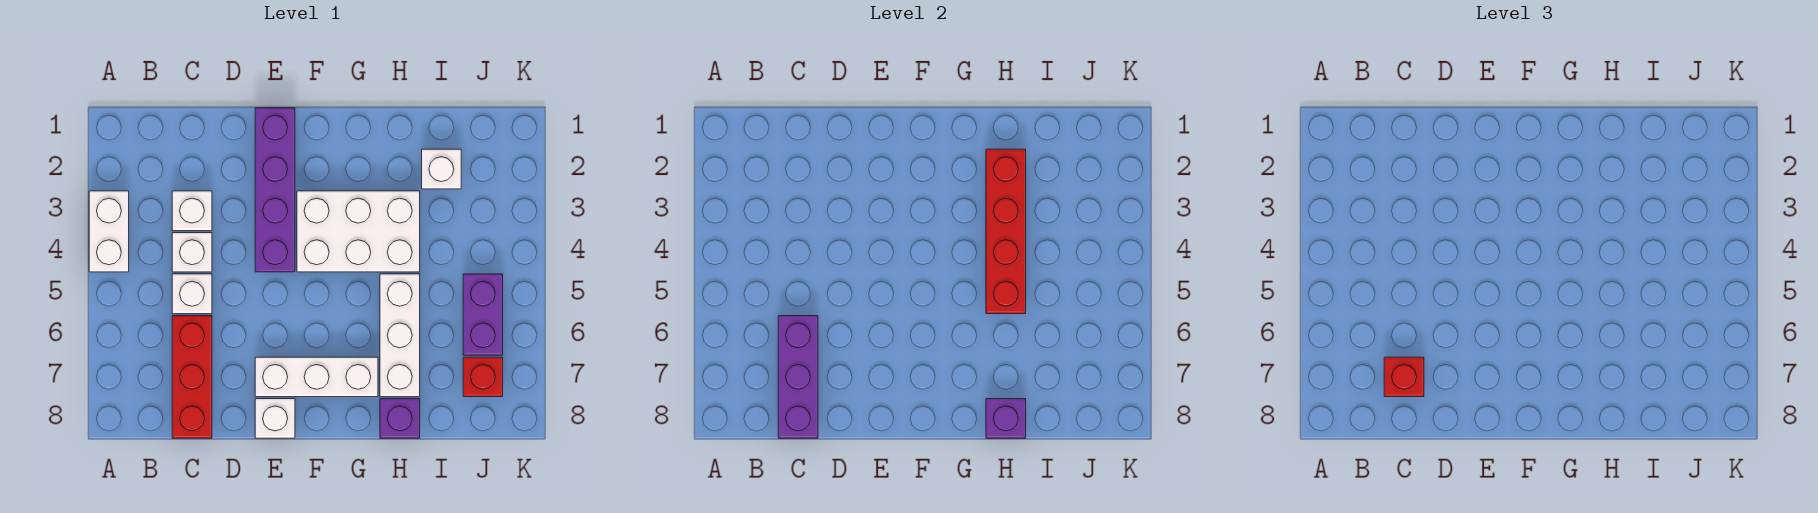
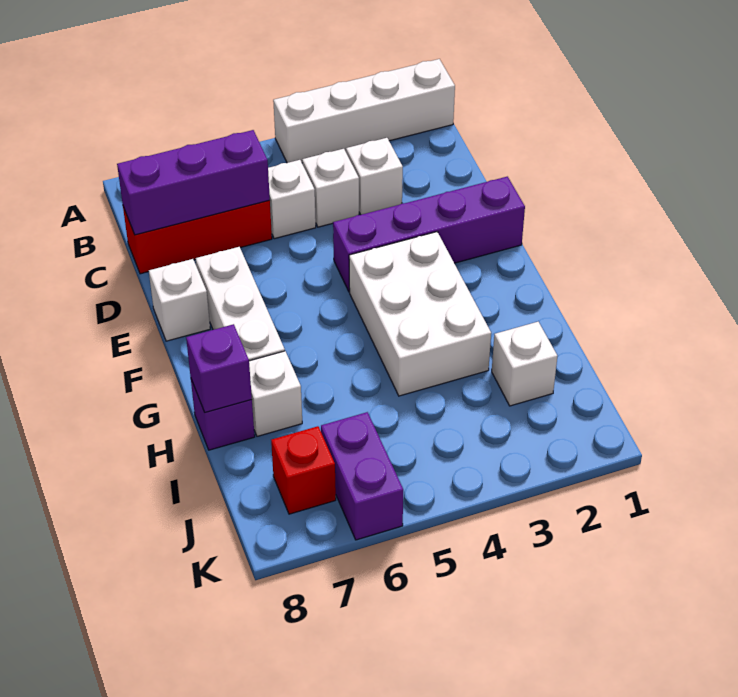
white brick A3:A4 level 1 -> white brick A1:A4 level 1
red brick C7 level 3 -> none
red brick H2:H5 level 2 -> none
white brick H5:H7 level 1 -> white brick H7 level 1
purple brick J5:J6 level 1 -> purple brick J6:K6 level 1

